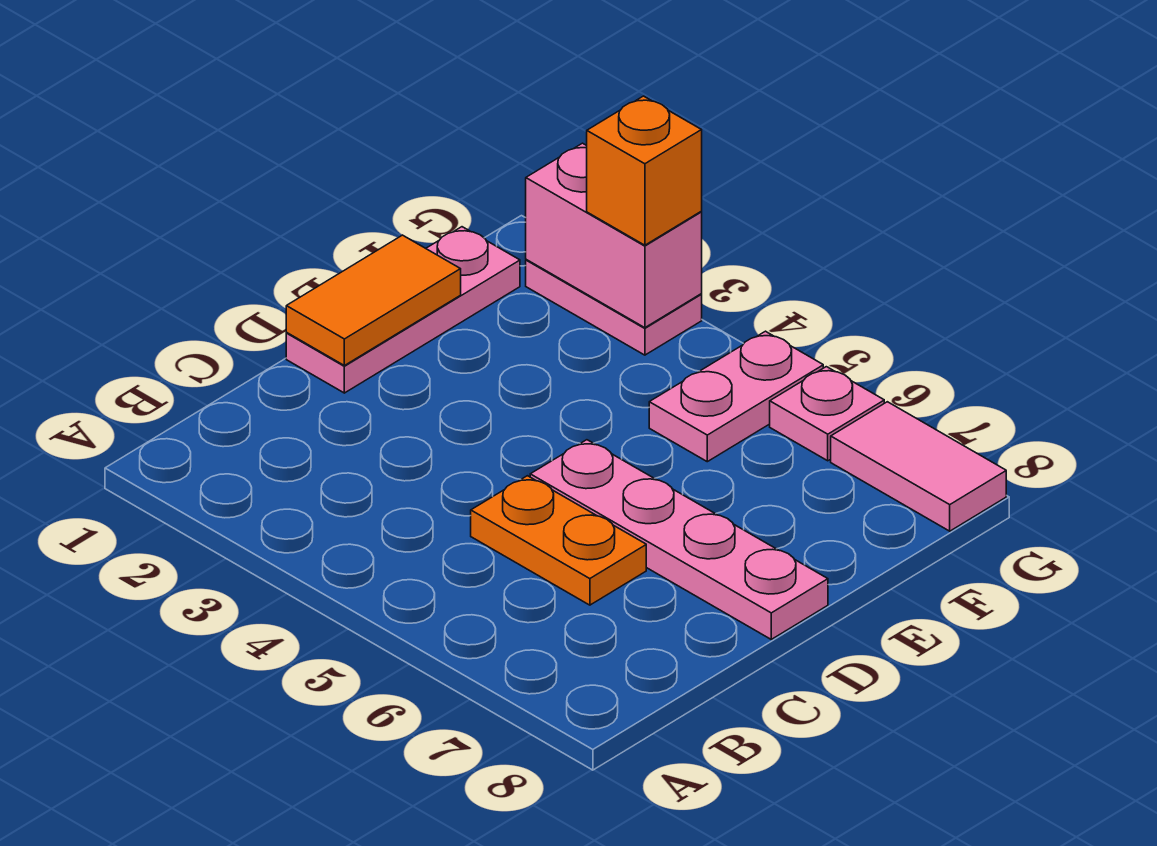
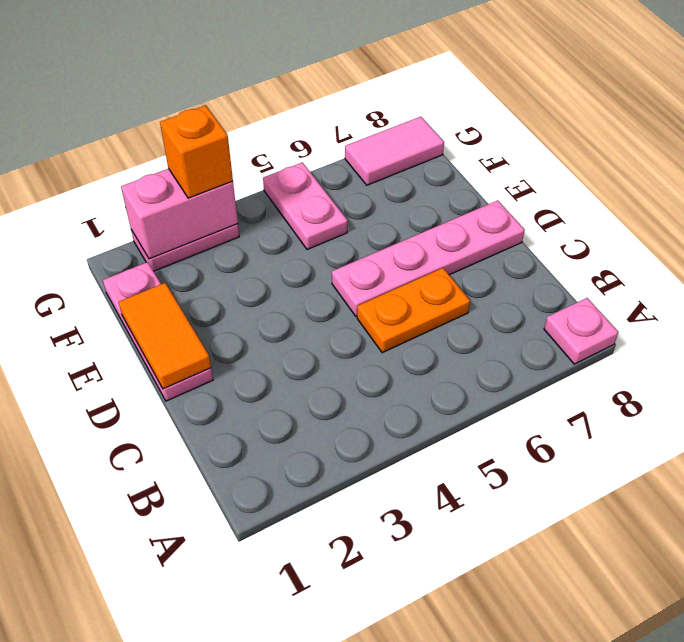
pink plate G6 level 1 -> pink plate A8 level 1

